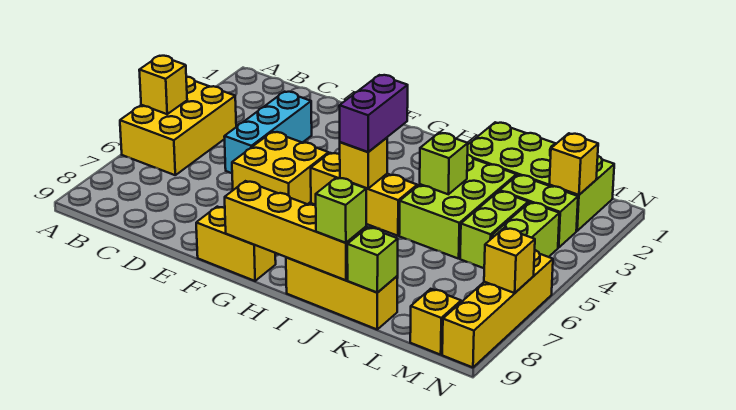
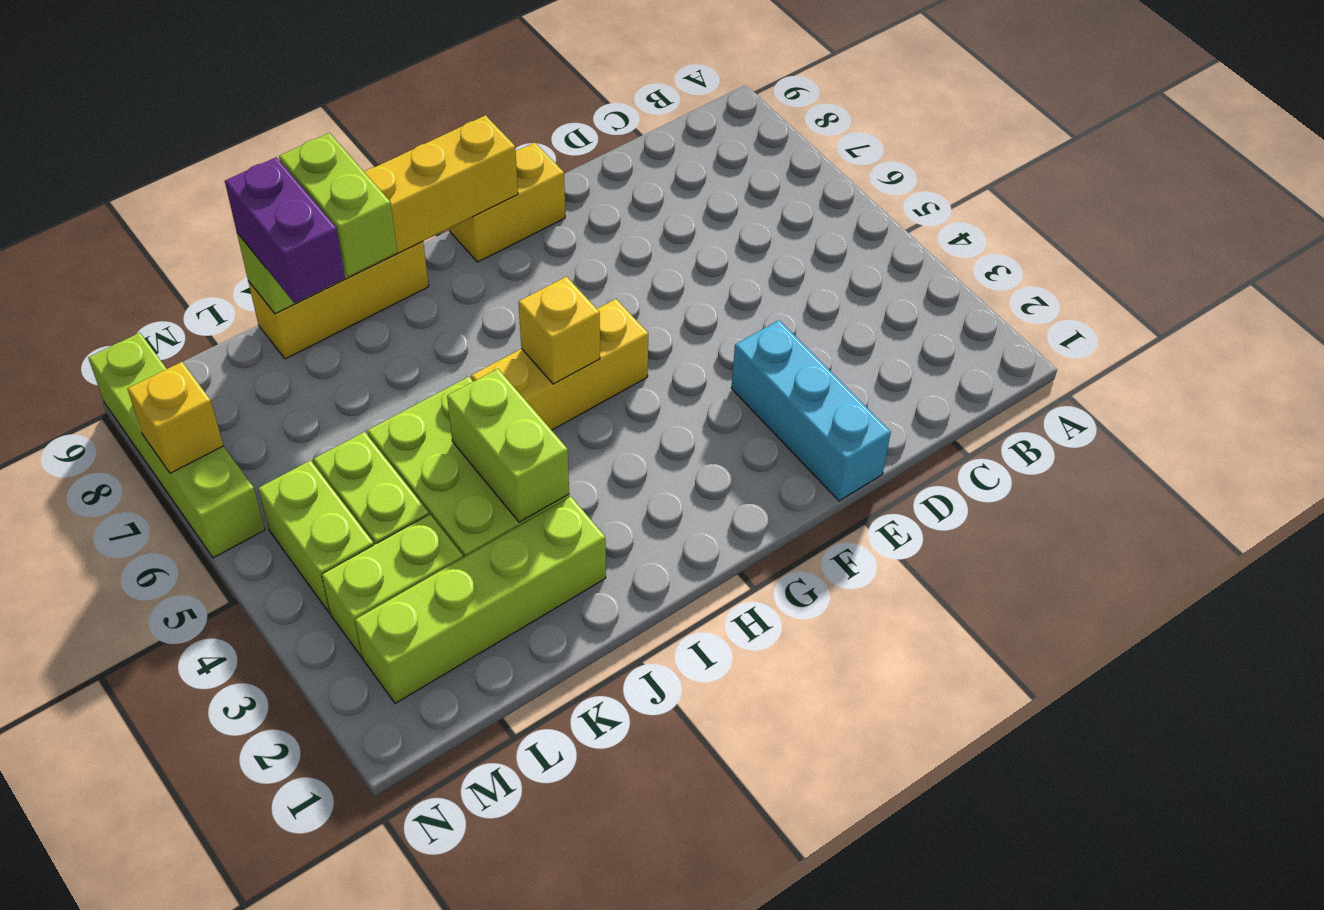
yellow brick A4:B6 level 1 -> none
yellow brick A5 level 2 -> none
cyan brick D3:D5 level 1 -> cyan brick E1:E3 level 1
yellow brick E5:F6 level 1 -> none
purple brick H4:H5 level 3 -> purple brick K8:K9 level 3
lime brick J1:M2 level 1 -> lime brick J2:M2 level 1
lime brick J4 level 2 -> lime brick J3:J4 level 2
lime brick J9 level 3 -> lime brick J8:J9 level 3
yellow brick M2 level 2 -> none
yellow brick M9 level 1 -> none
yellow brick N6:N9 level 1 -> lime brick N6:N9 level 1

